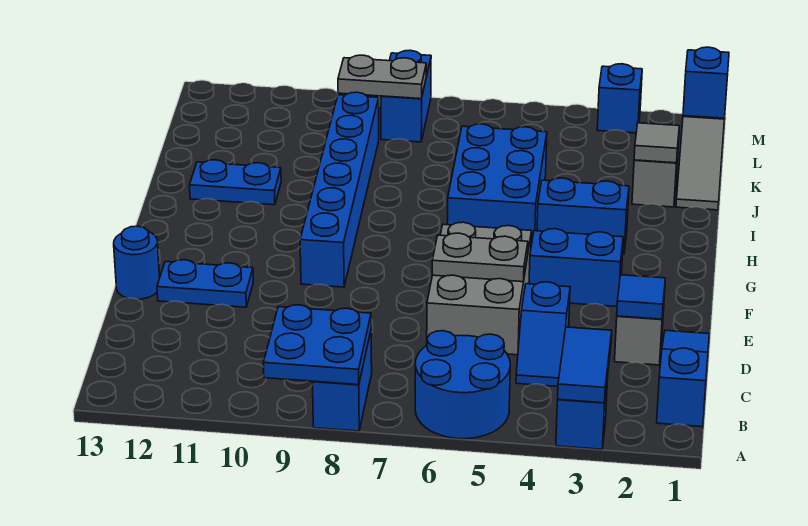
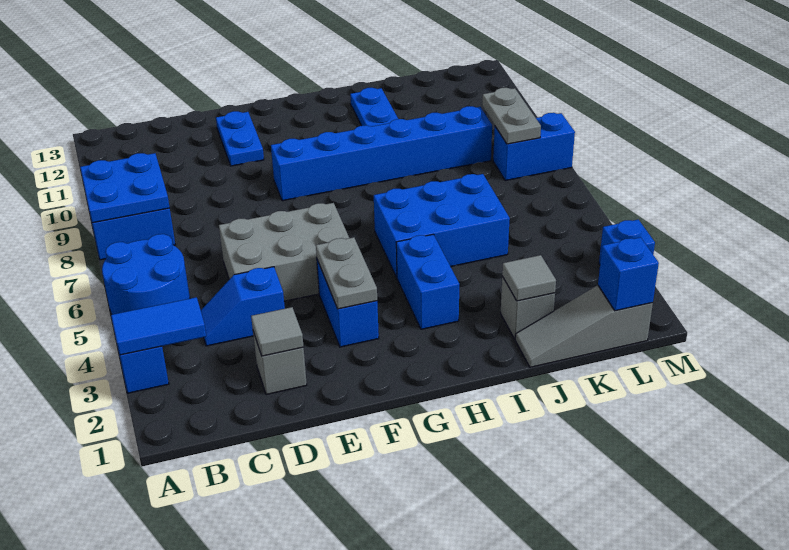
blue slope B1:D1 level 1 top B -> none
blue tile D2 level 2 -> grey tile D2 level 2
grey plate E5:E6 level 2 -> grey plate F3:F4 level 2
blue round brick E13 level 1 -> none

